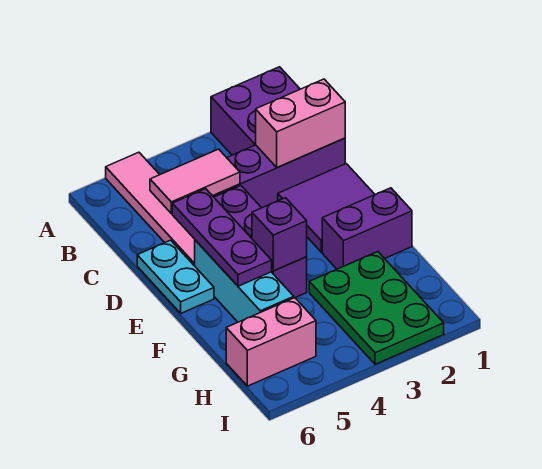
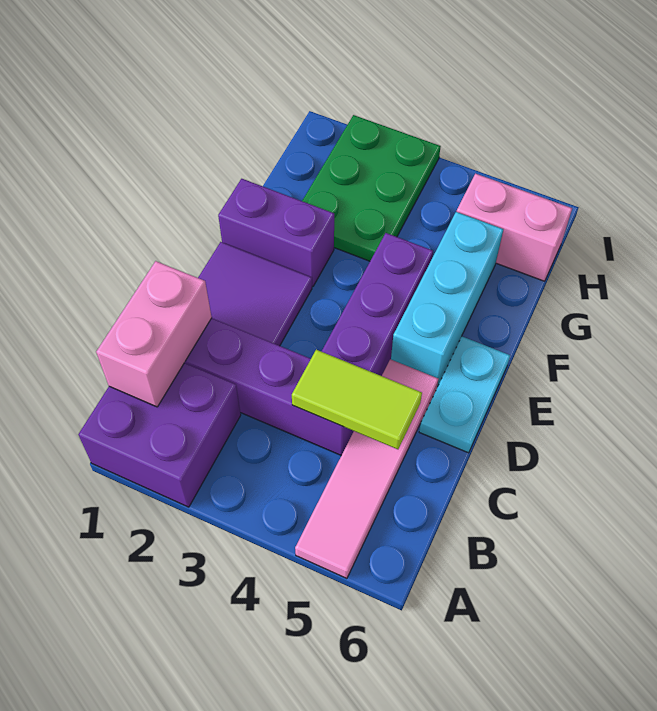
pink brick C1:C2 level 2 -> pink brick B1:C1 level 2
pink tile C4:C5 level 2 -> lime tile C4:C5 level 2
purple plate D5:F5 level 2 -> none
purple brick F4 level 2 -> none

